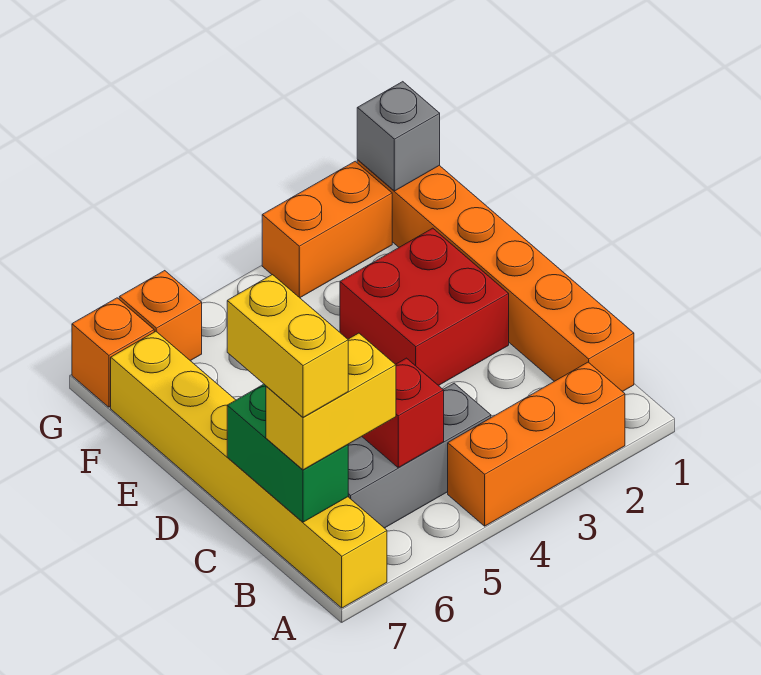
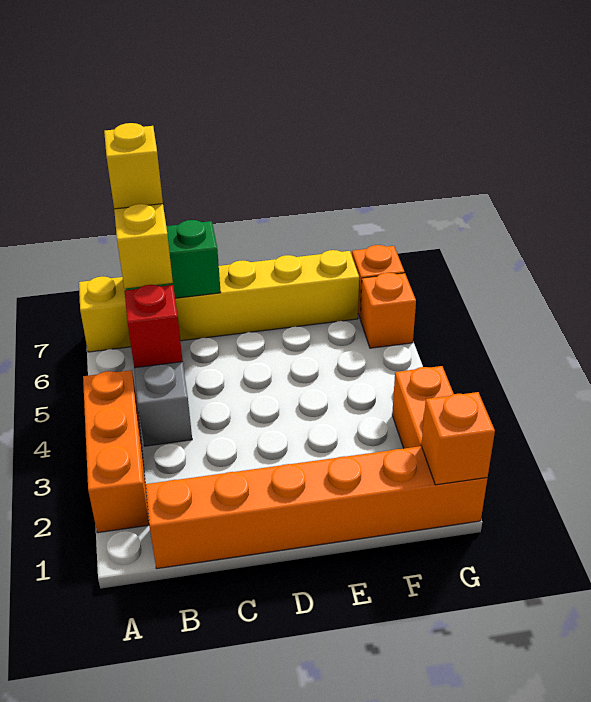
yellow brick B7:C7 level 4 -> yellow brick B7 level 4
red brick D2:E3 level 1 -> none
grey brick G1 level 2 -> orange brick G1 level 2

